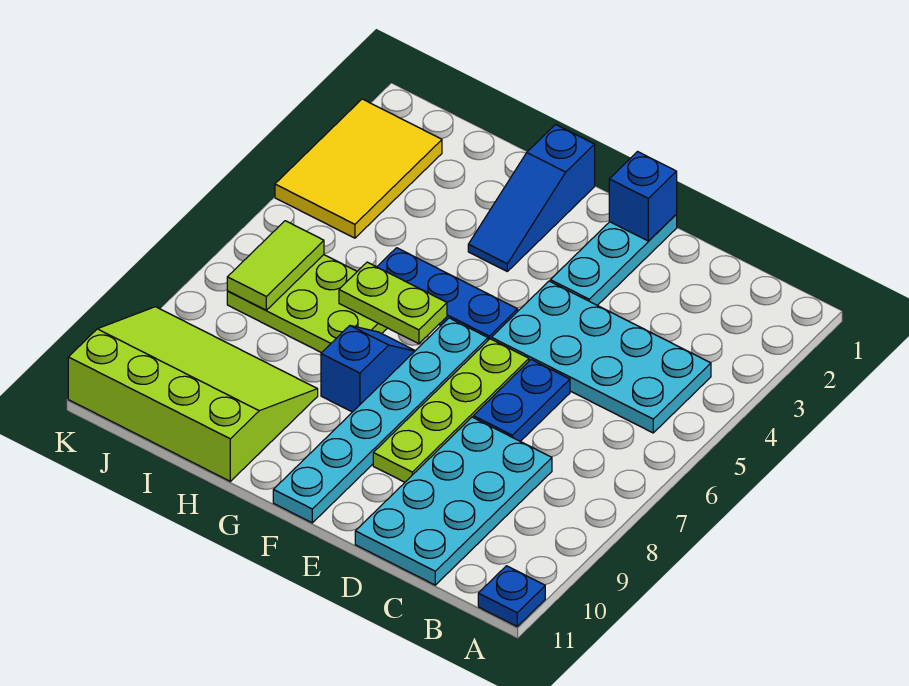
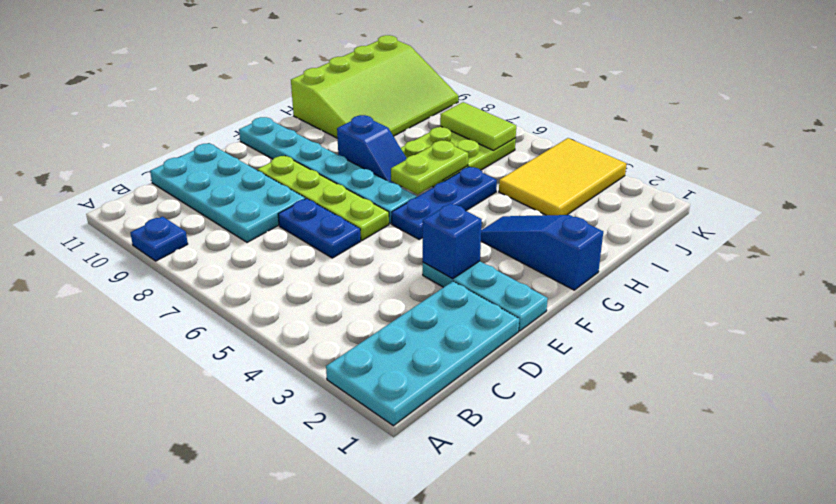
blue plate A11 level 1 -> blue plate A9 level 1
cyan plate B4:E5 level 1 -> cyan plate A1:D2 level 1
blue brick E1 level 2 -> blue brick E3 level 2
yellow tile J2:K4 level 1 -> yellow tile I3:K4 level 1

